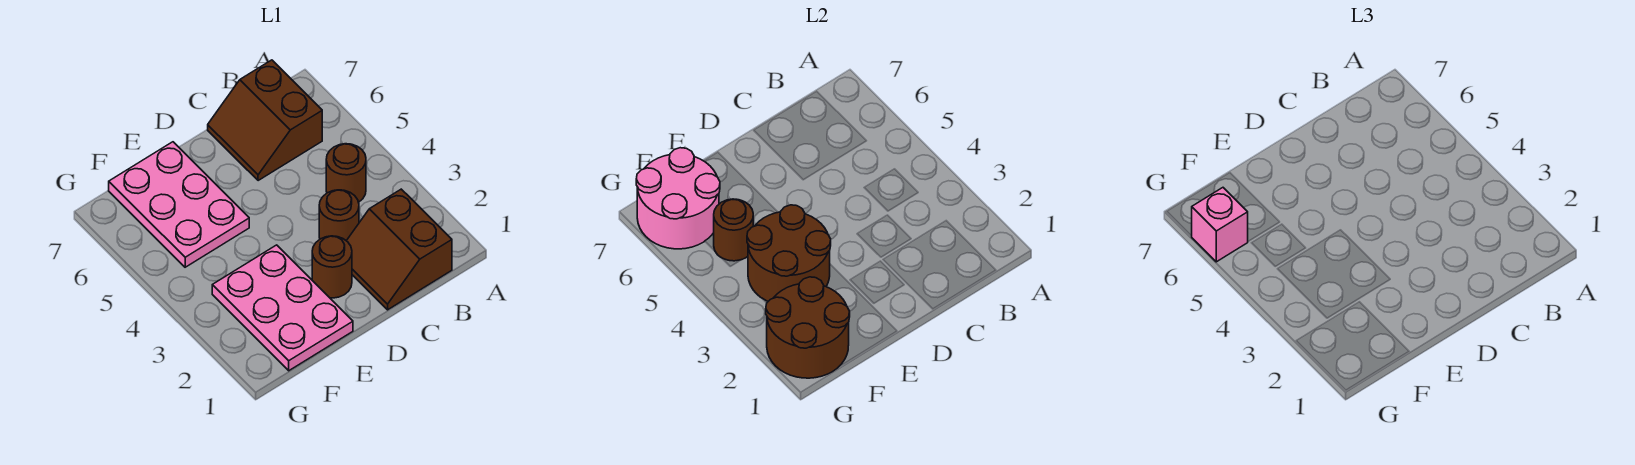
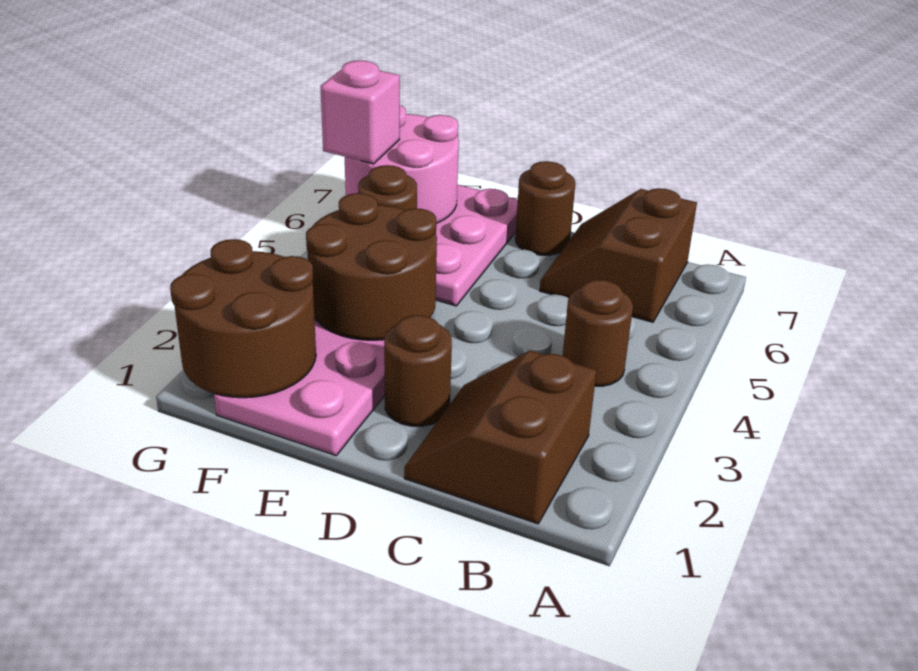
brown round brick C3 level 1 -> brown round brick D7 level 1

